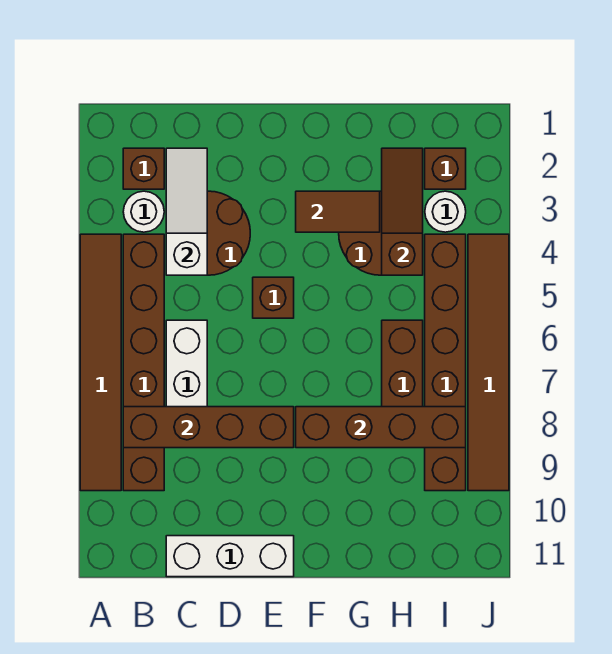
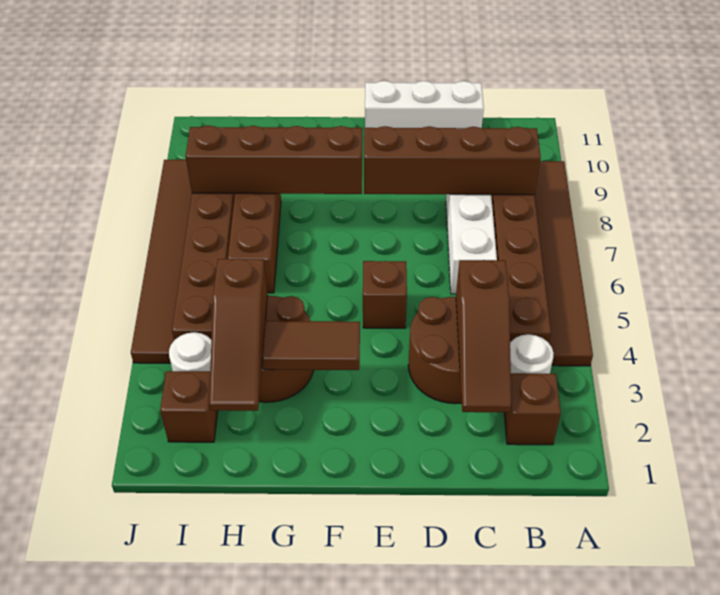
white slope C2:C4 level 2 top 4 -> brown slope C2:C4 level 2 top 4

